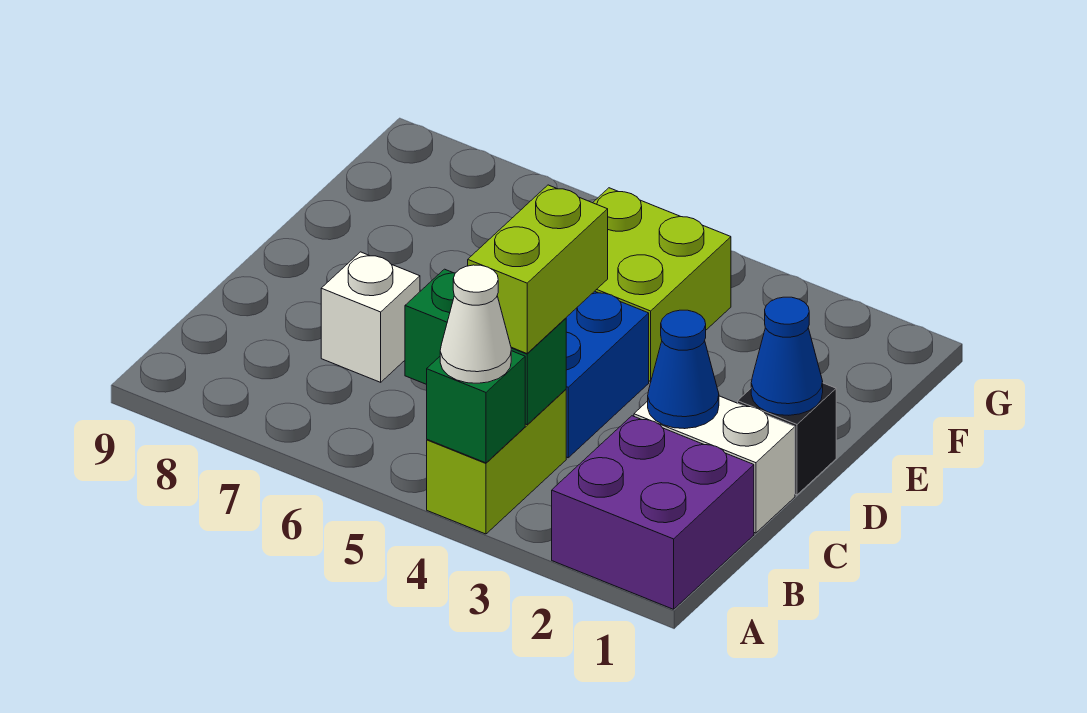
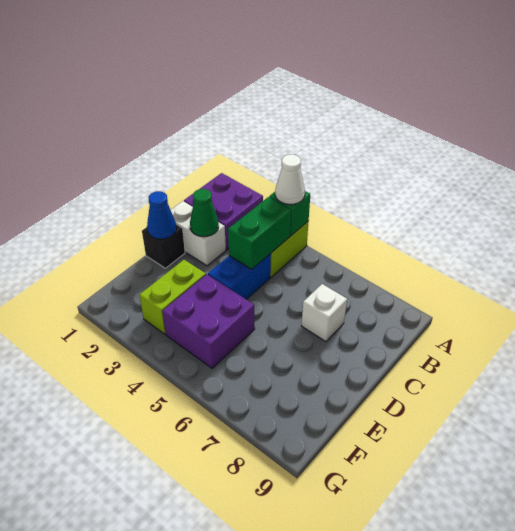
green brick B4:B5 level 2 -> green brick B4:C4 level 2
lime brick B4:C4 level 3 -> lime brick E3:F3 level 1
blue cone C2 level 2 -> green cone C2 level 2
lime brick E4:F5 level 1 -> purple brick E4:F5 level 1

